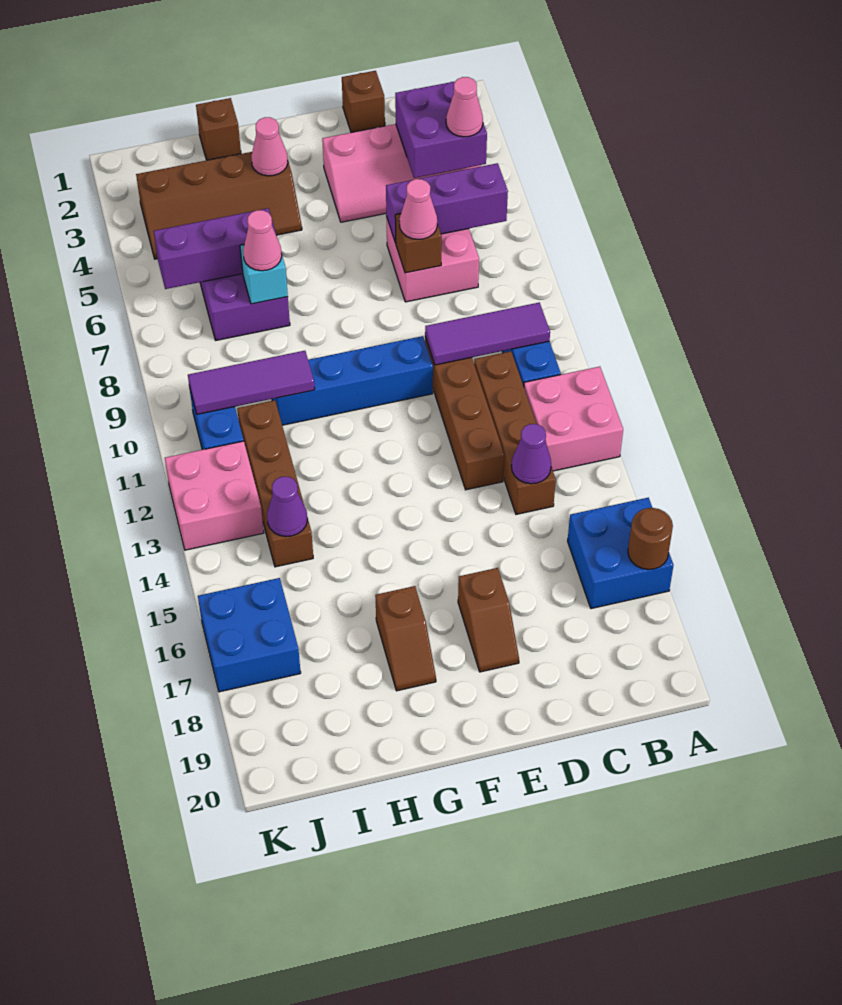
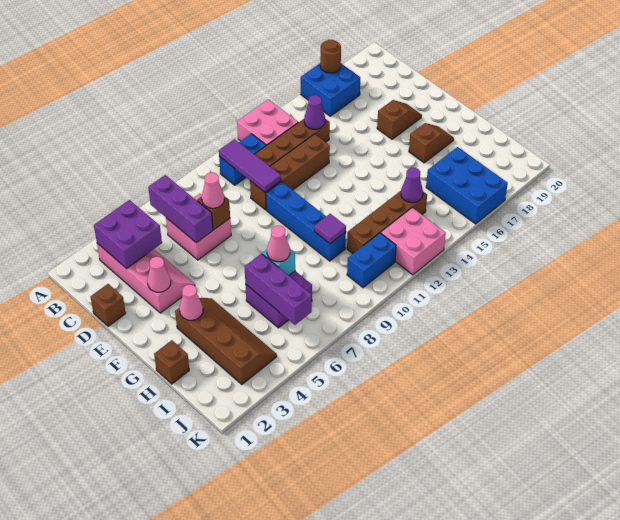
pink cone B4 level 3 -> pink cone E3 level 2
purple tile H10:J10 level 2 -> purple tile H10 level 2
blue brick J16:K17 level 1 -> blue brick I16:K17 level 1

